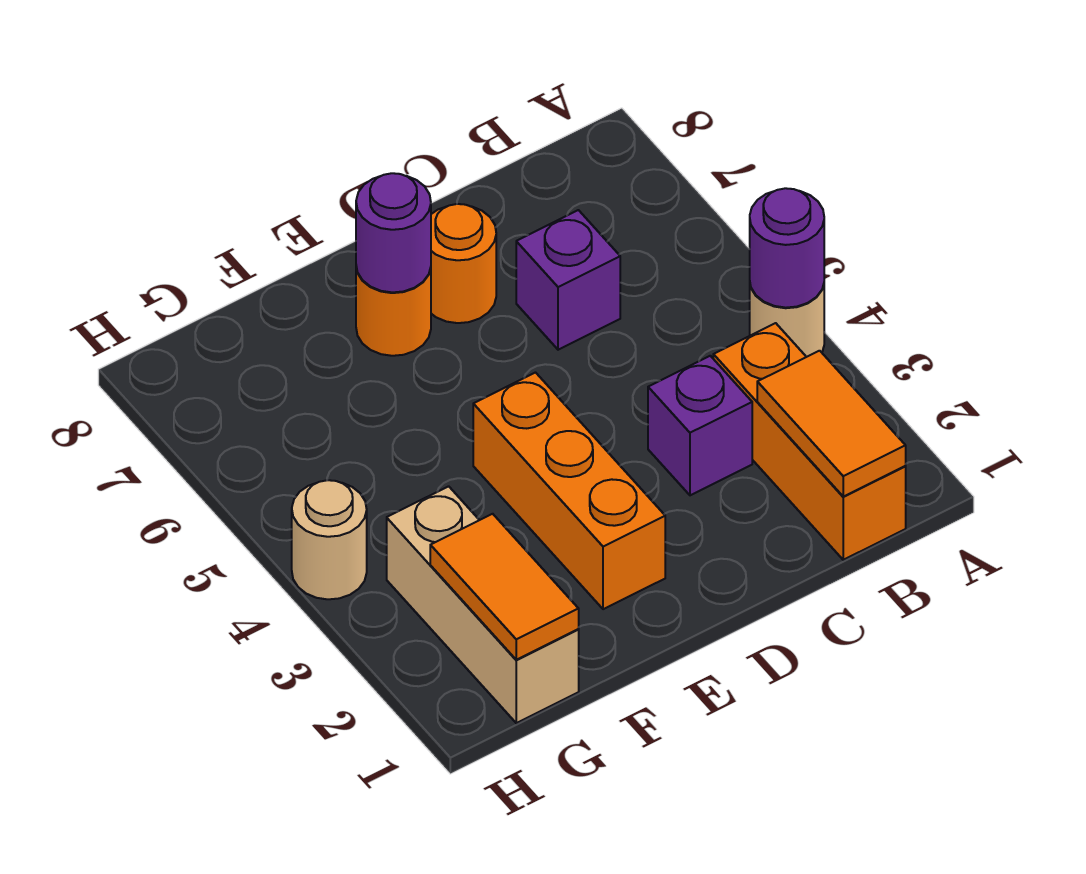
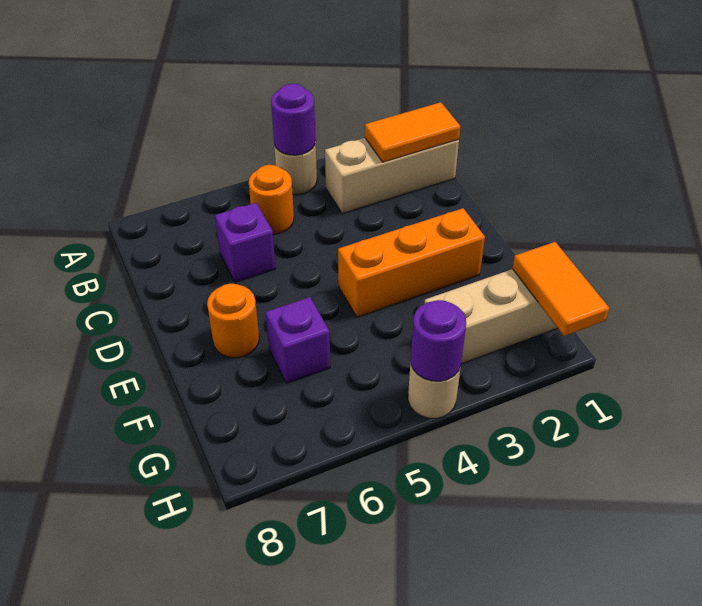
orange brick B1:B3 level 1 -> tan brick B1:B3 level 1
purple brick C3 level 1 -> purple brick F6 level 1
orange round brick D7 level 1 -> orange round brick B5 level 1
purple round brick E7 level 2 -> purple round brick H4 level 2
orange tile G1:G2 level 2 -> orange tile G1:H1 level 2

